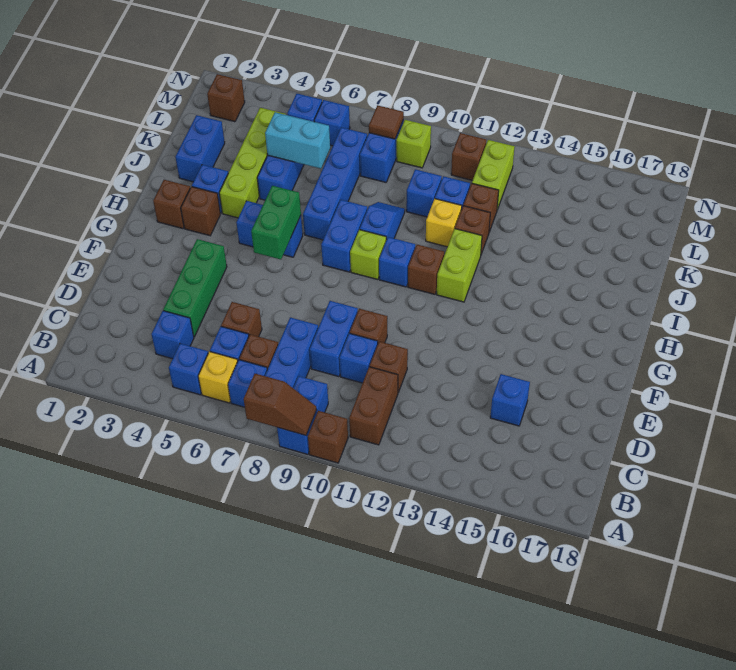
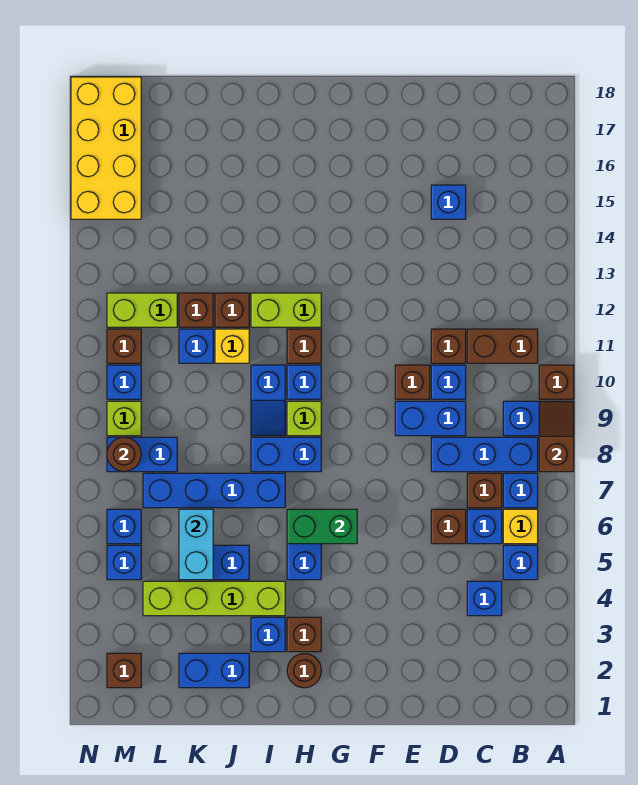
green brick D4:F4 level 1 -> none
brown brick H2 level 1 -> brown round brick H2 level 1
blue slope I9:J9 level 1 top I -> blue slope I9:I10 level 1 top 10
blue brick K10 level 1 -> blue brick M10 level 1
brown tile M8 level 2 -> brown round brick M8 level 2
none -> yellow brick M15:N18 level 1

